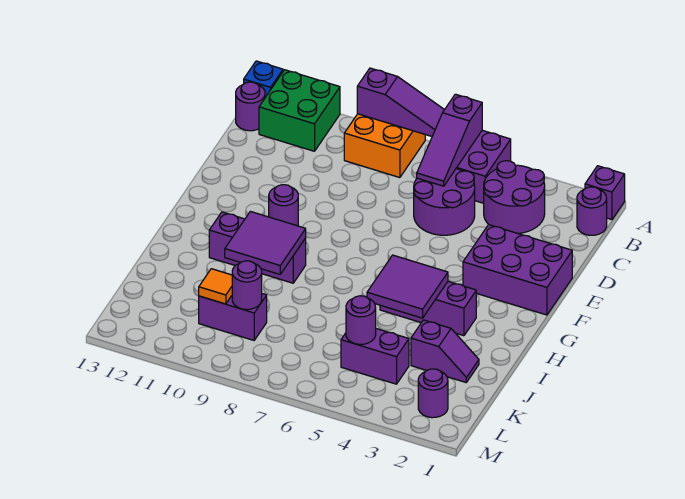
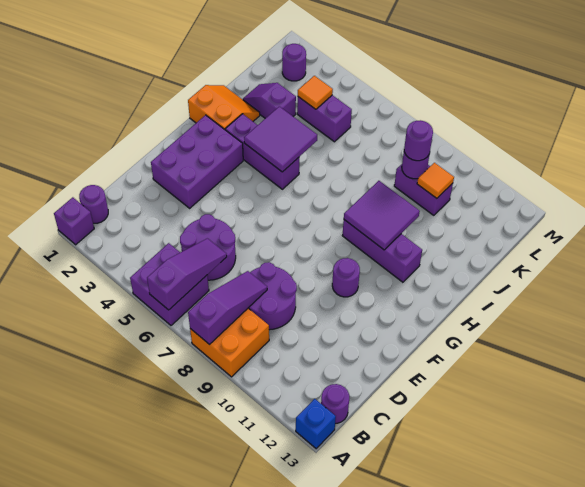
purple slope A7:A9 level 2 top 9 -> purple slope A8:C8 level 2 top A
green brick A11:B12 level 1 -> none
purple round brick B3:C4 level 1 -> purple round brick C8:D9 level 1
purple brick E1:F3 level 1 -> purple brick E2:G3 level 1
none -> orange slope H1:I2 level 1 top H
none -> orange tile K4 level 2
purple round brick K5 level 2 -> purple round brick K9 level 3

